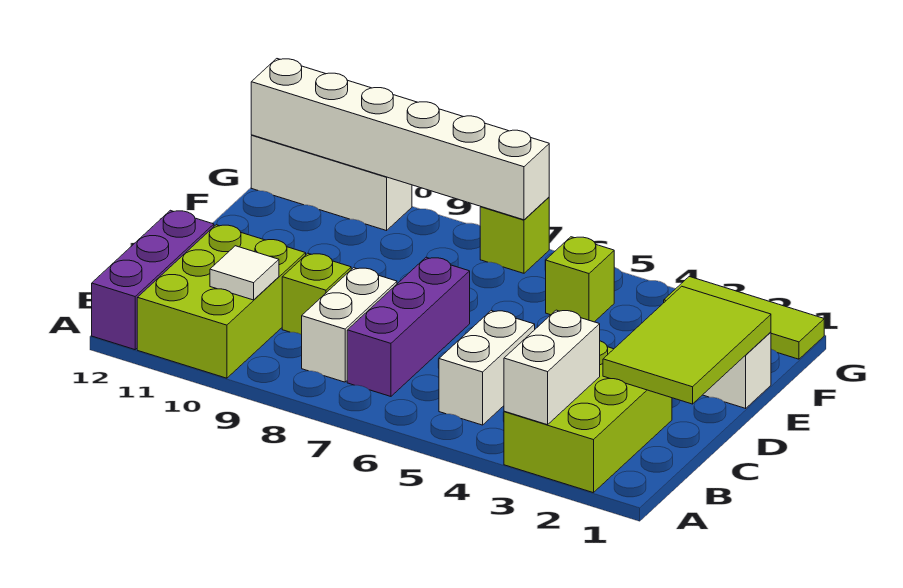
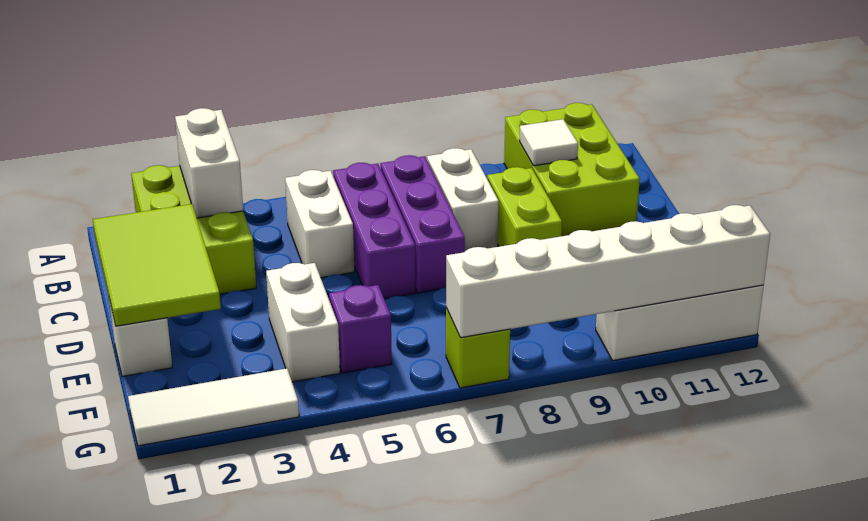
purple brick A12:C12 level 1 -> purple brick B6:D6 level 1
lime brick C9 level 1 -> lime brick C9:D9 level 1
none -> white brick E4:F4 level 1
lime brick F5 level 1 -> purple brick F5 level 1
lime tile G1:G3 level 1 -> white tile G1:G3 level 1

